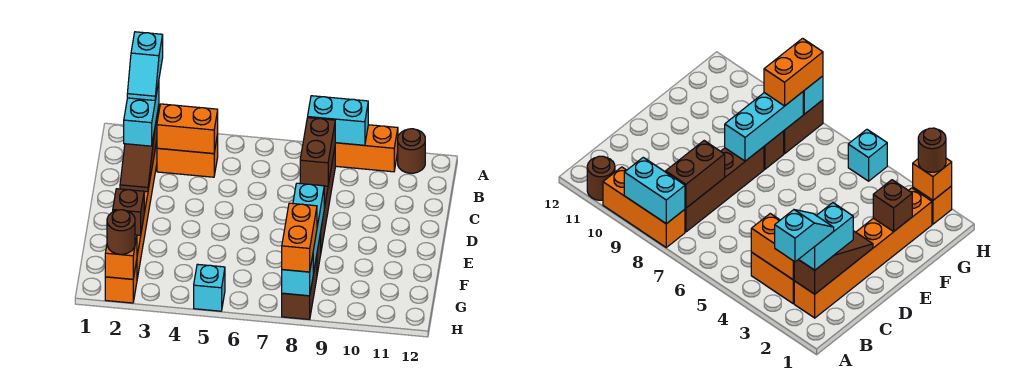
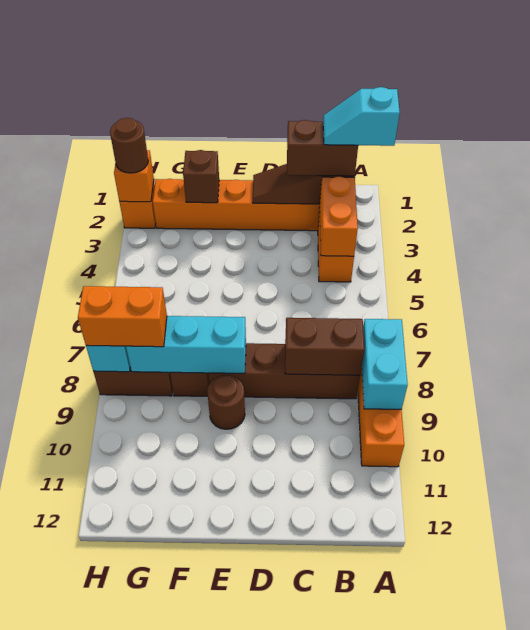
brown round brick A11 level 1 -> brown round brick E9 level 1
cyan brick B2:C2 level 3 -> brown brick B2:C2 level 3
cyan brick H5 level 1 -> none

